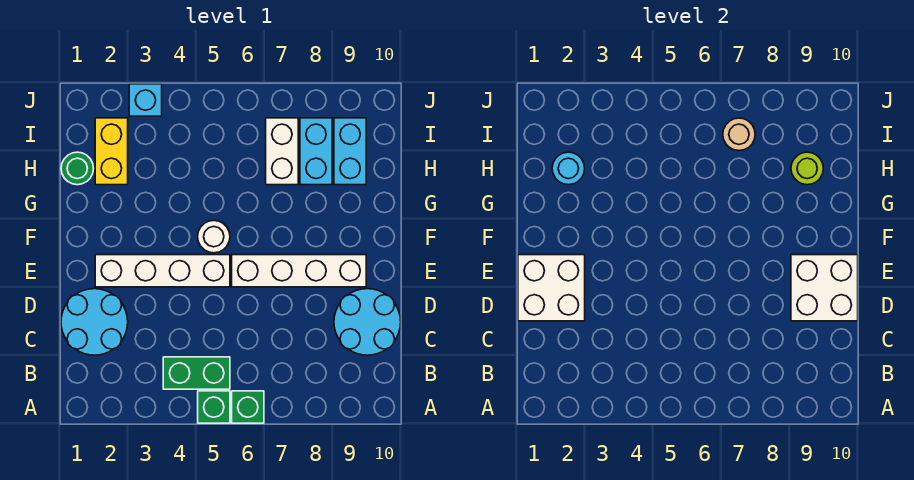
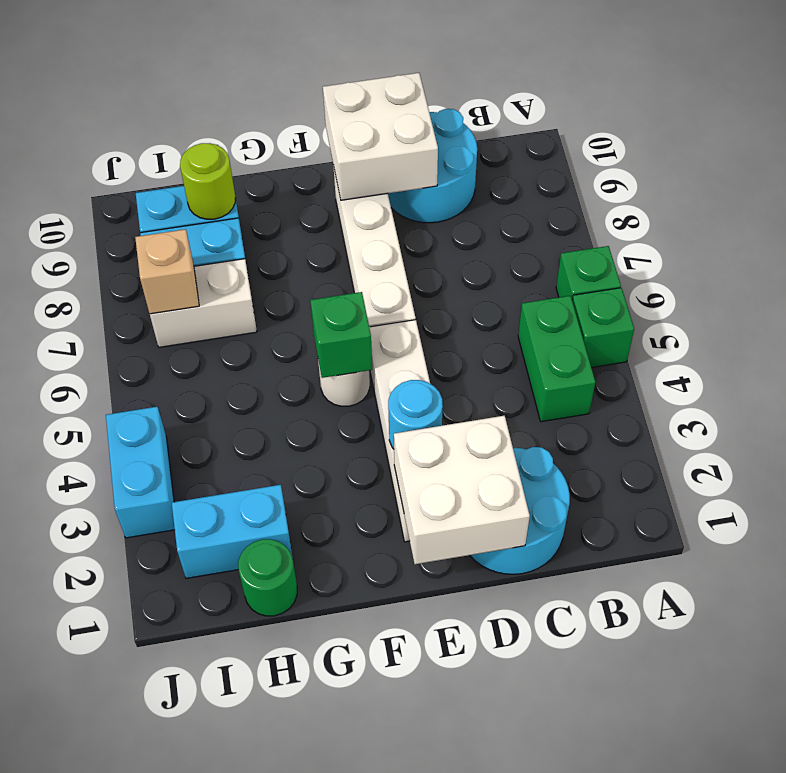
none -> green brick F5 level 2
yellow brick H2:I2 level 1 -> cyan brick H2:I2 level 1
cyan round brick H2 level 2 -> cyan round brick E3 level 2
tan round brick I7 level 2 -> tan brick I7 level 2
cyan brick J3 level 1 -> cyan brick J3:J4 level 1

